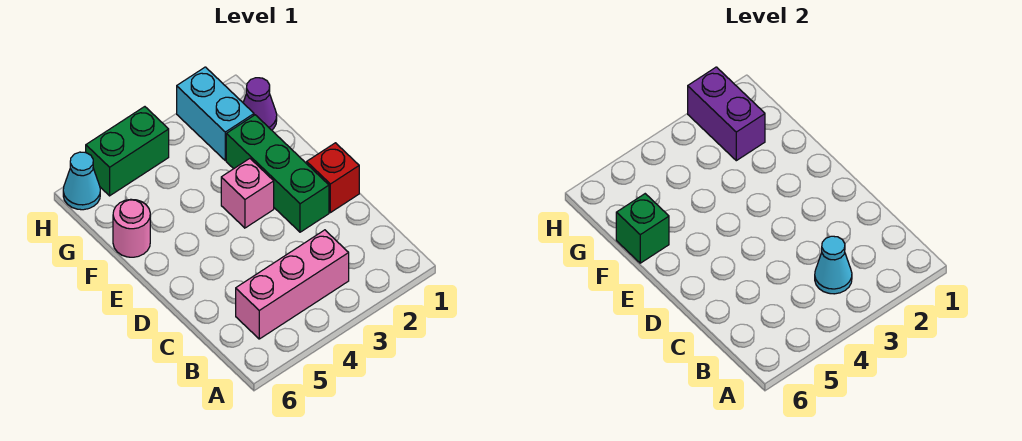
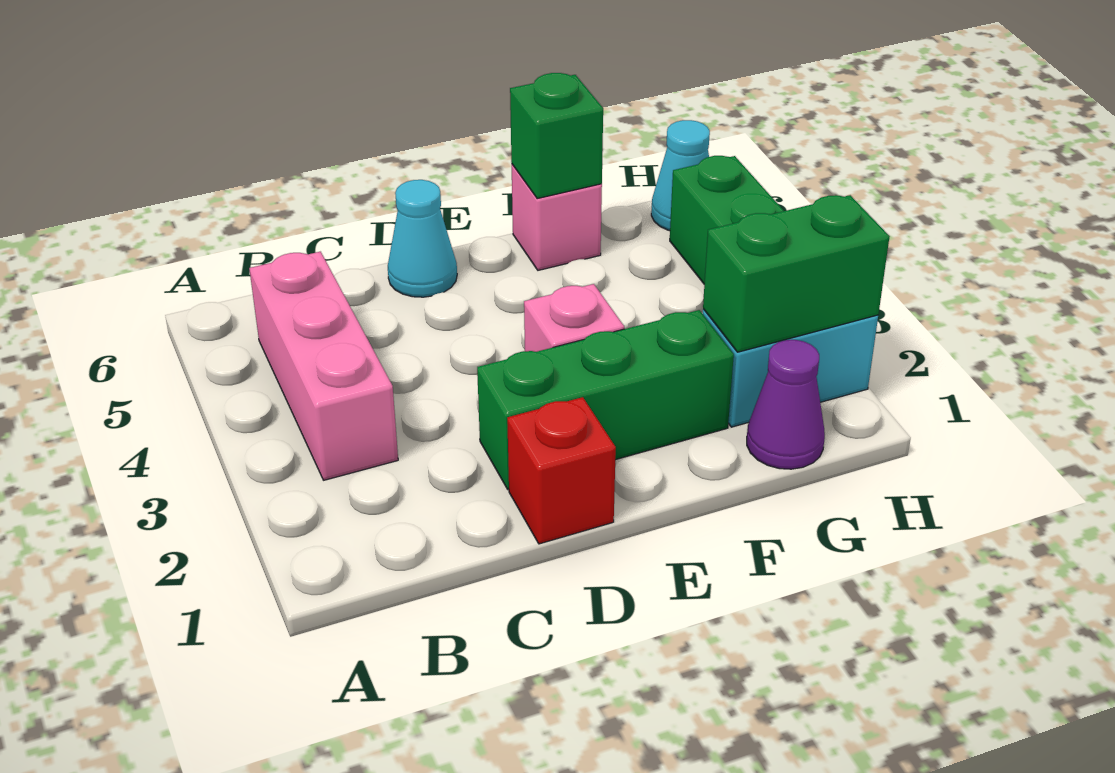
cyan cone B3 level 2 -> cyan cone D6 level 1
pink round brick F6 level 1 -> pink brick F6 level 1
purple brick G2:H2 level 2 -> green brick G2:H2 level 2

